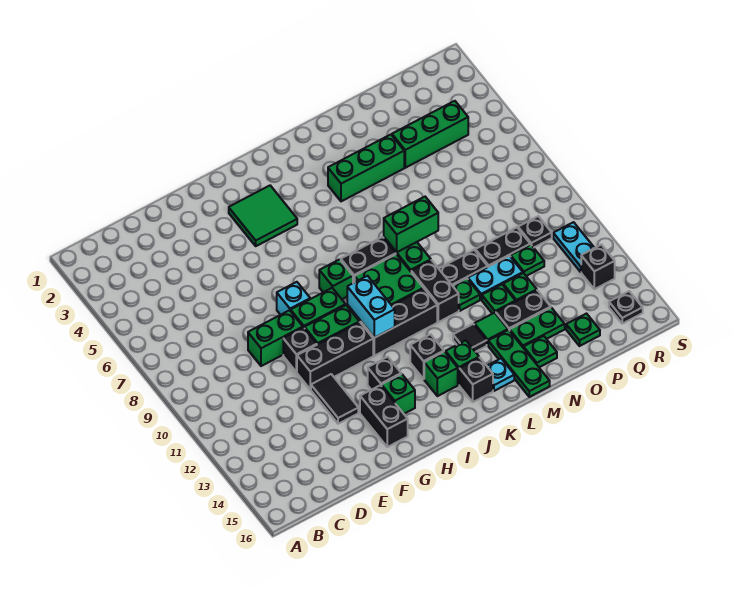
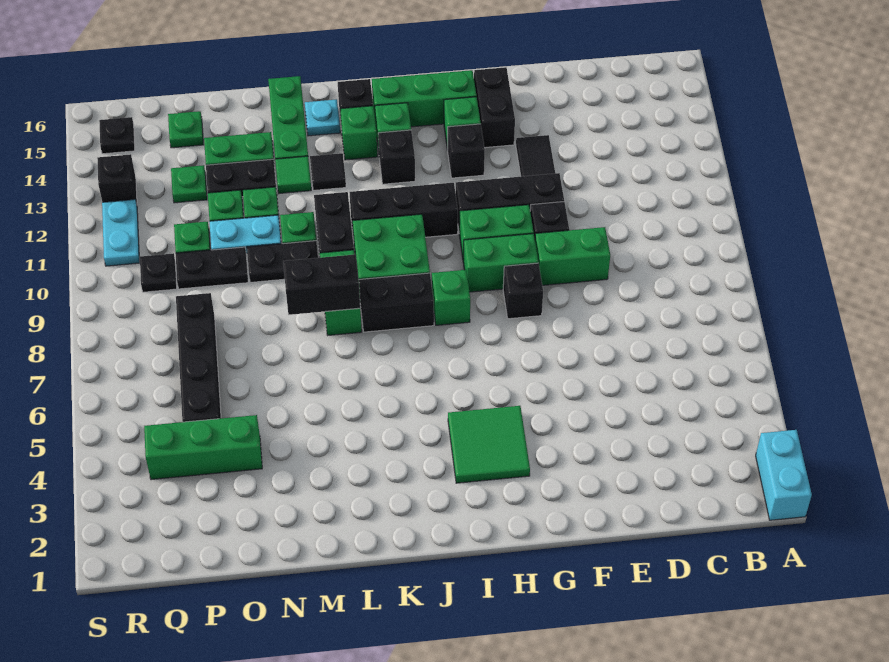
cyan brick G8 level 1 -> black brick G8 level 1
cyan brick I10:I11 level 2 -> cyan brick A1:A2 level 1
green brick L4:N4 level 1 -> green brick H15:J15 level 1
green brick L8:M8 level 2 -> black brick L8:M8 level 2
green plate N15 level 1 -> green plate P13 level 1
none -> black brick P5:P8 level 1

